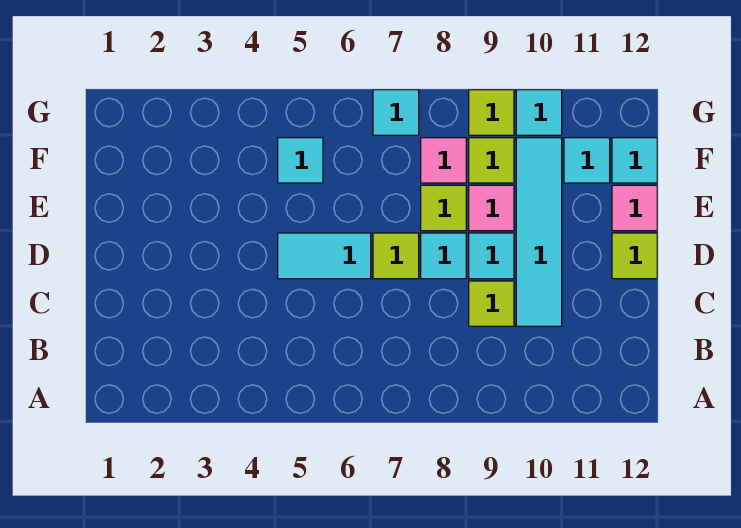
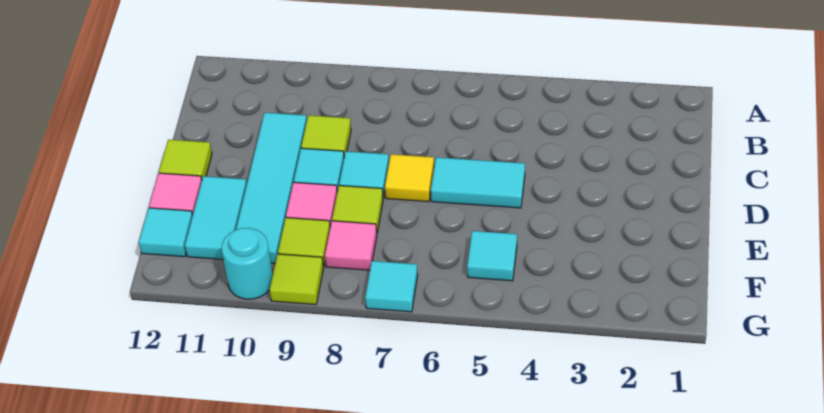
lime tile D7 level 1 -> yellow tile D7 level 1
cyan tile F11 level 1 -> cyan tile E11:F11 level 1
cyan tile G10 level 1 -> cyan round brick G10 level 1

